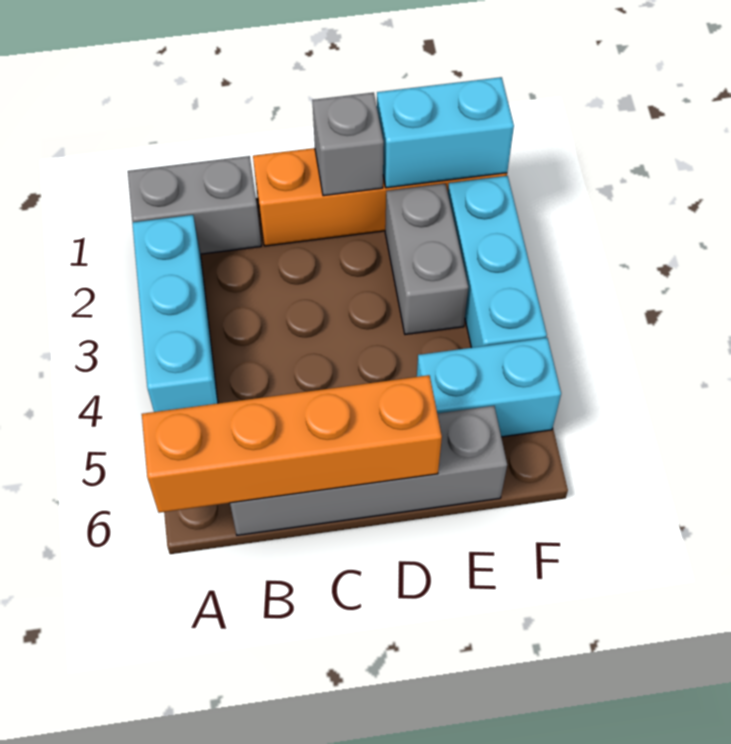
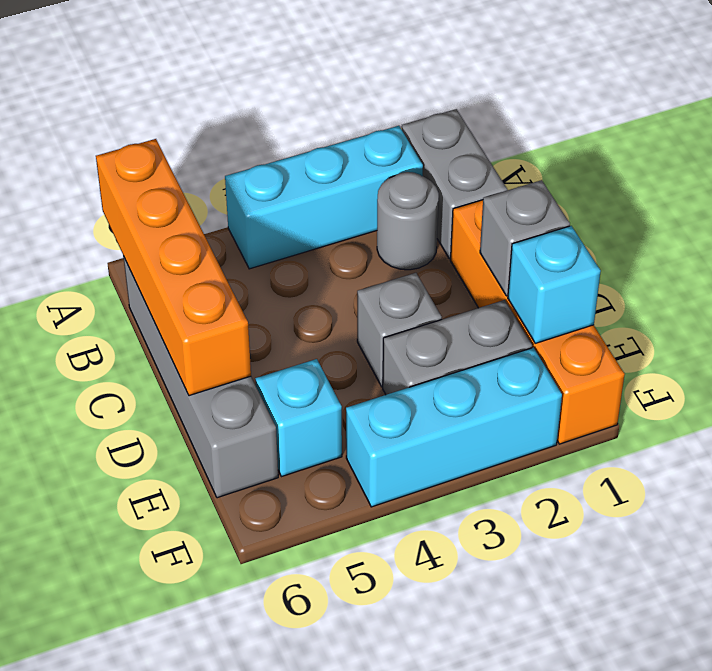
none -> grey round brick B2 level 1
none -> grey brick D3 level 1
cyan brick E1:F1 level 2 -> cyan brick E1 level 2
cyan brick E5:F5 level 1 -> cyan brick E5 level 1

